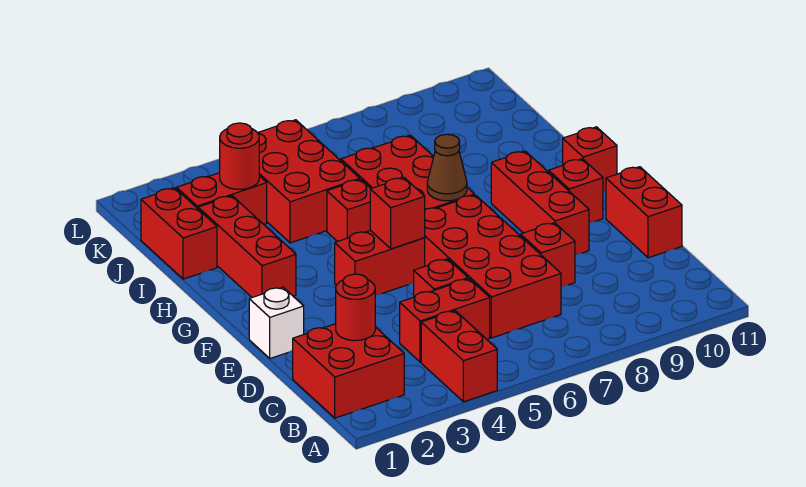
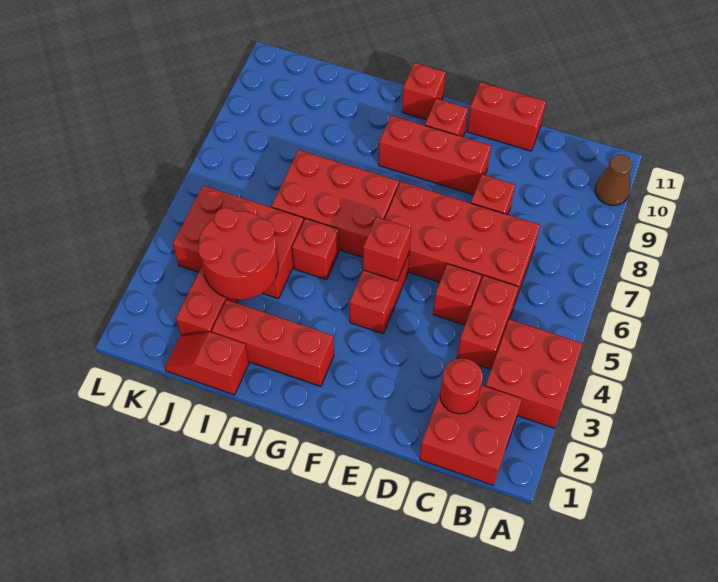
red brick A4:B4 level 1 -> red brick A3:B4 level 1
white brick E1 level 1 -> none
brown cone G7 level 2 -> brown cone A10 level 1
red brick I1:J1 level 1 -> red slope I1:J1 level 1 top I
red round brick J3 level 2 -> red round brick I3:J4 level 2

